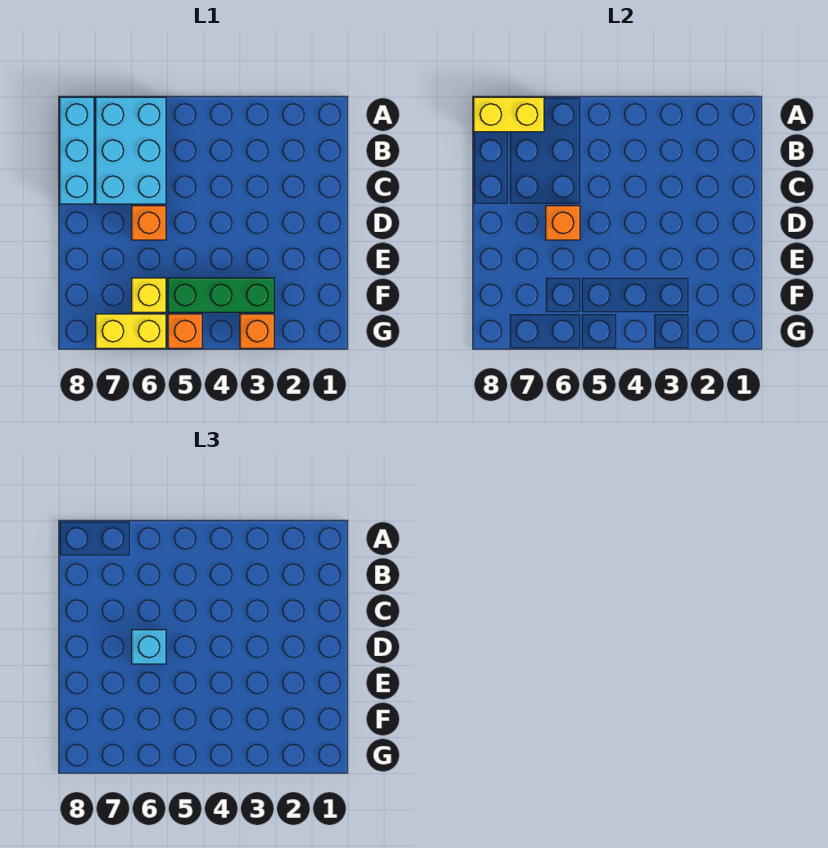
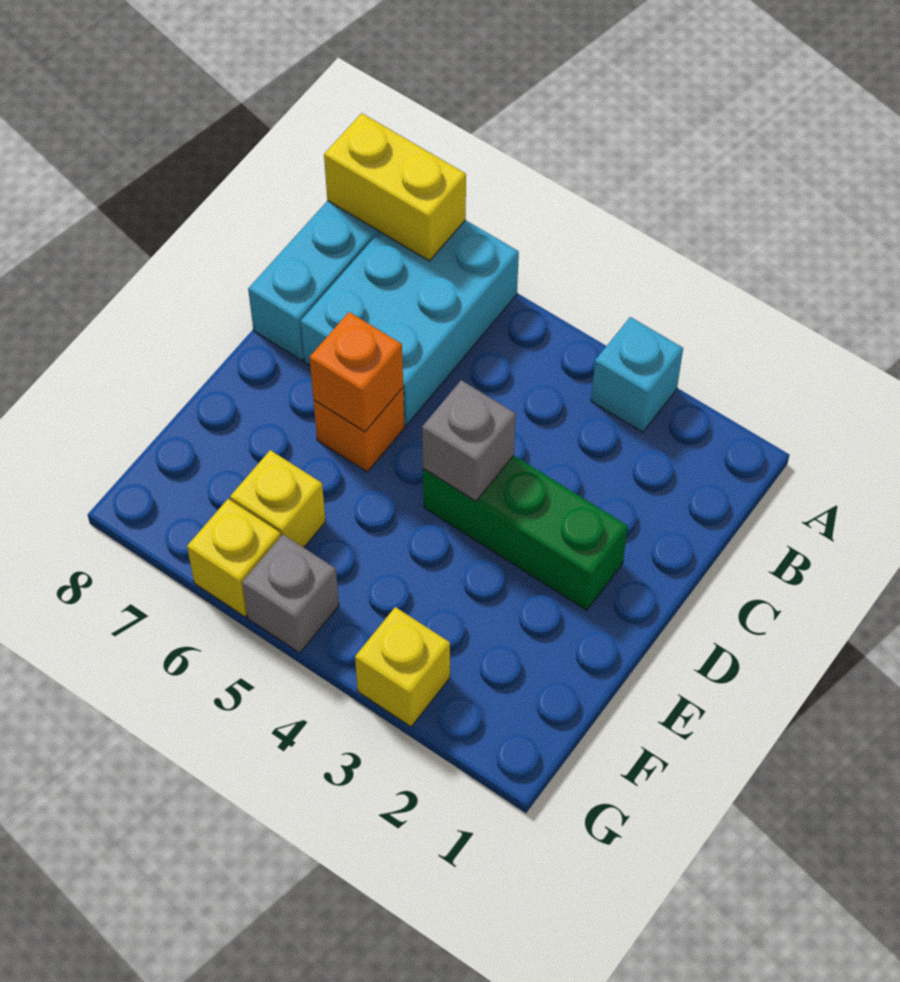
none -> grey brick D4 level 2
cyan brick D6 level 3 -> cyan brick A3 level 1
green brick F3:F5 level 1 -> green brick D2:D4 level 1
orange brick G3 level 1 -> yellow brick G3 level 1
orange brick G5 level 1 -> grey brick G5 level 1
yellow brick G6:G7 level 1 -> yellow brick G6 level 1

